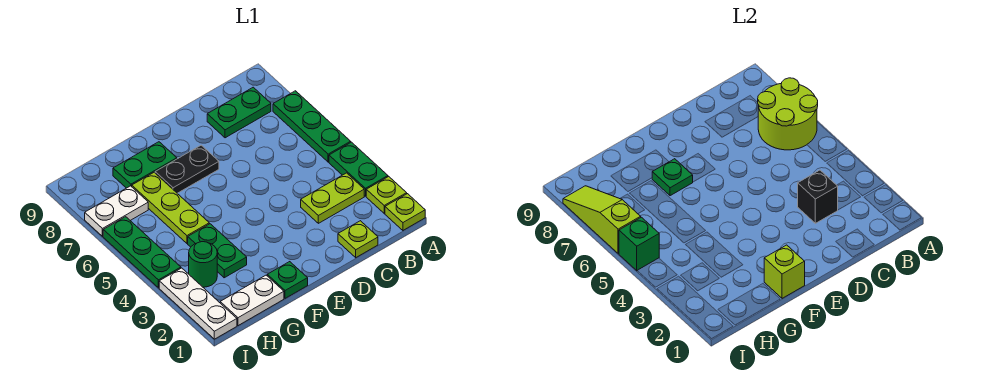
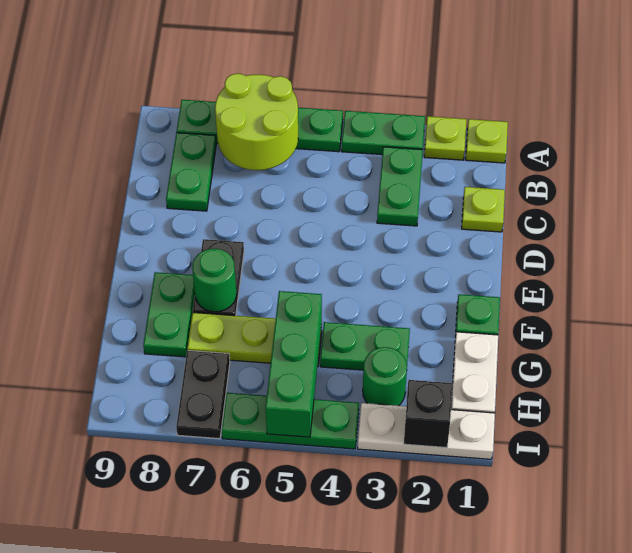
green plate A5:A7 level 1 -> green plate A5:A8 level 1
lime plate B3:C3 level 1 -> green plate B3:C3 level 1
black brick C3 level 2 -> black brick I2 level 2
lime brick F1 level 2 -> none
green plate F7 level 2 -> green round brick F7 level 2
white plate H7:I7 level 1 -> black plate H7:I7 level 1
green brick I5 level 2 -> green brick G5:I5 level 2
lime slope I6:I8 level 2 top 6 -> none

